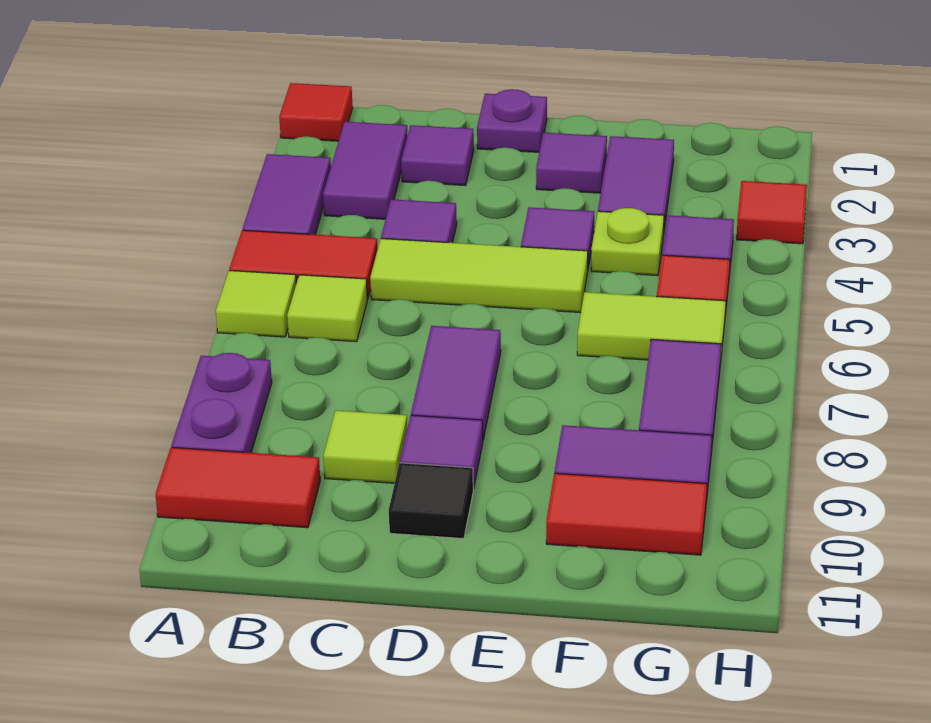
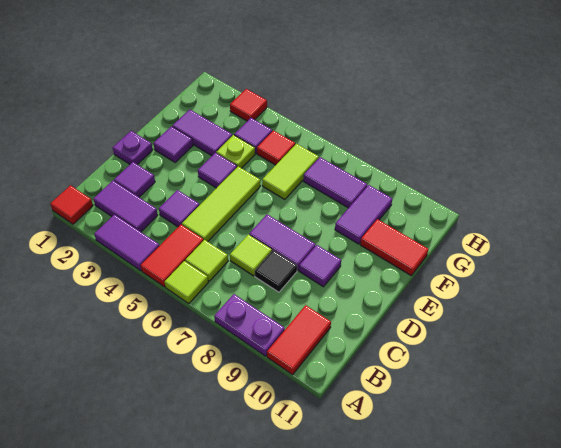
lime tile C9 level 1 -> lime tile C7 level 1
black tile D10 level 1 -> black tile C8 level 1
red tile F10:G10 level 1 -> red tile F10:F11 level 1

